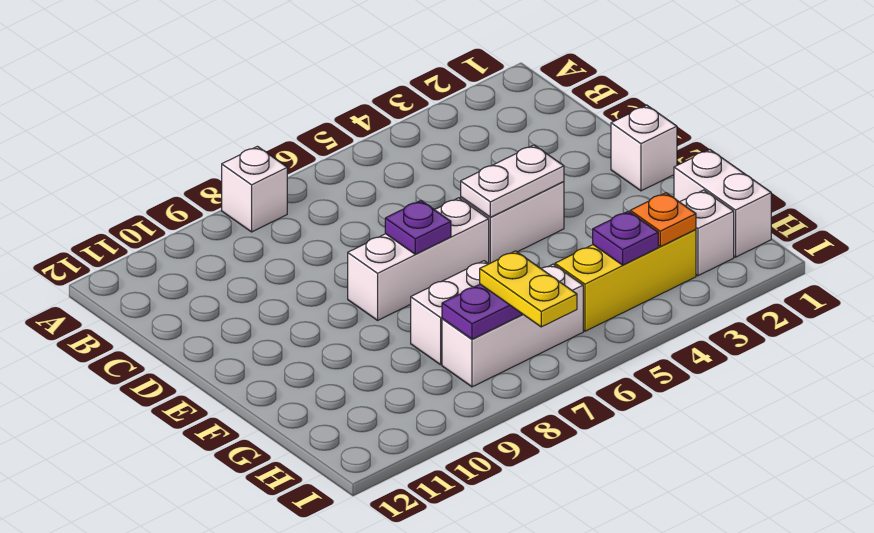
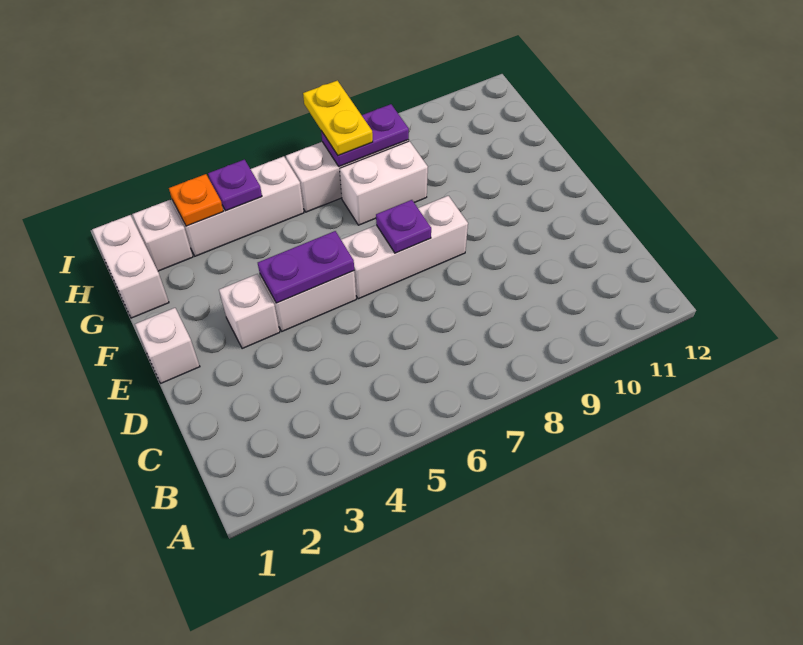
white brick A8 level 1 -> white brick E3 level 1
white plate E4:E5 level 2 -> purple plate E4:E5 level 2
yellow brick H3:H5 level 1 -> white brick H3:H5 level 1

